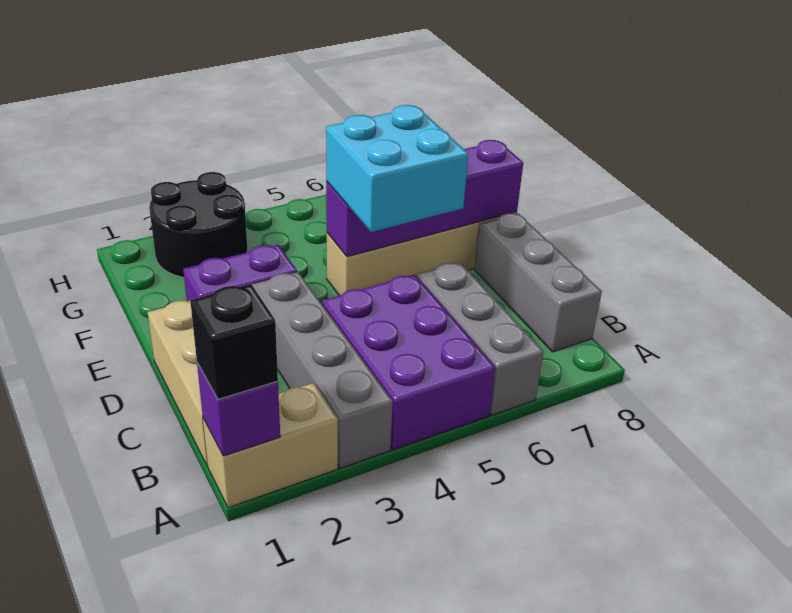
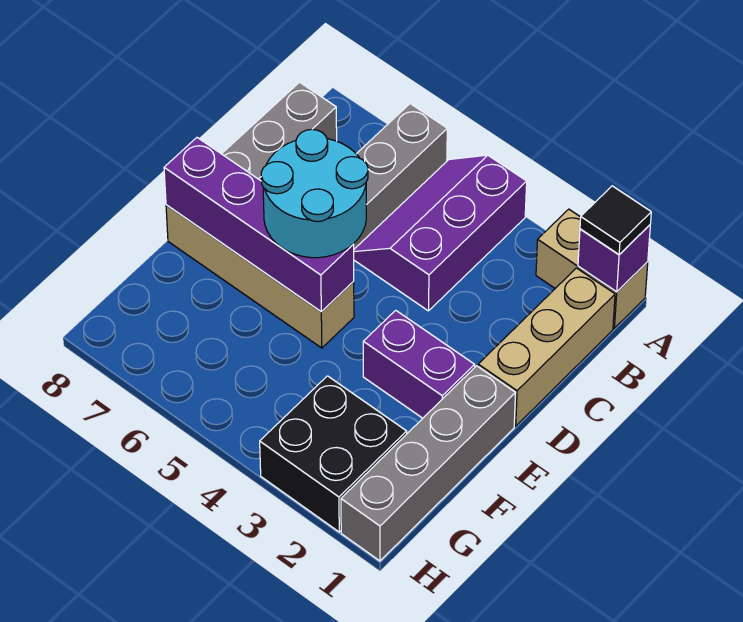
black brick A1 level 3 -> black tile A1 level 3
grey brick A3:D3 level 1 -> grey brick E1:H1 level 1
purple brick A4:C5 level 1 -> purple slope A4:C5 level 1 top 4
cyan brick D5:E6 level 3 -> cyan round brick D5:E6 level 3
black round brick G2:H3 level 1 -> black brick G2:H3 level 1

